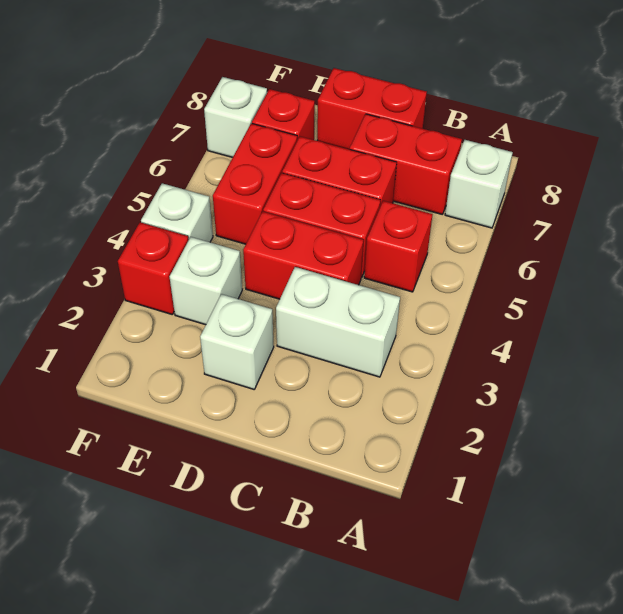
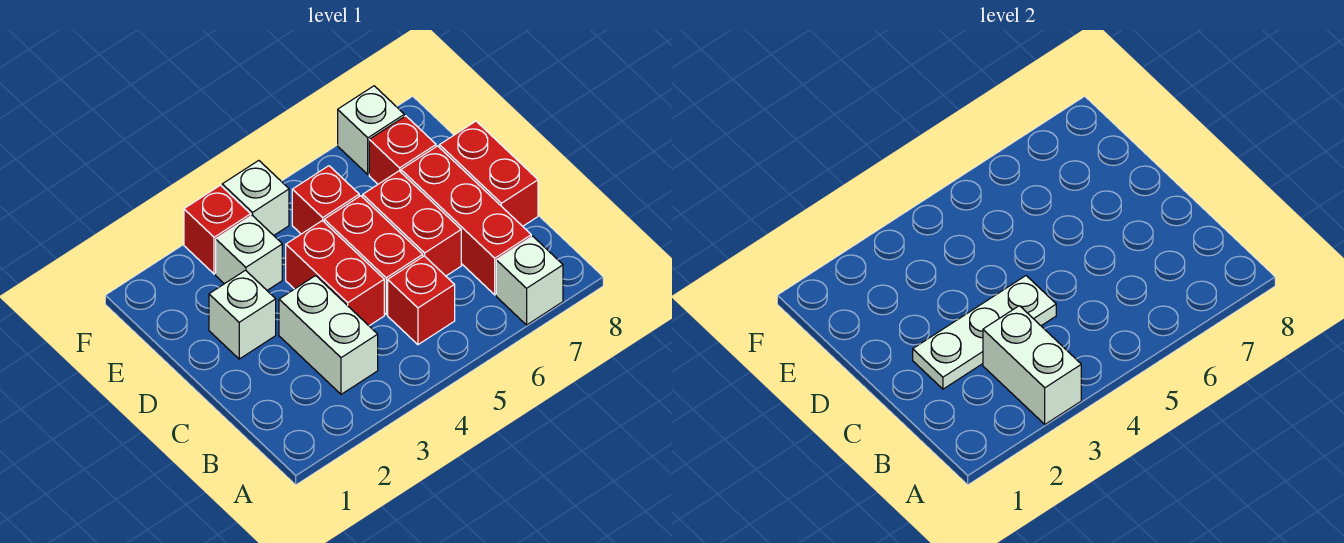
none -> white brick A3:B3 level 2
red brick B7:C7 level 1 -> red brick B7:D7 level 1
none -> white plate C2:C4 level 2
red brick E5:E6 level 1 -> red brick E5 level 1

